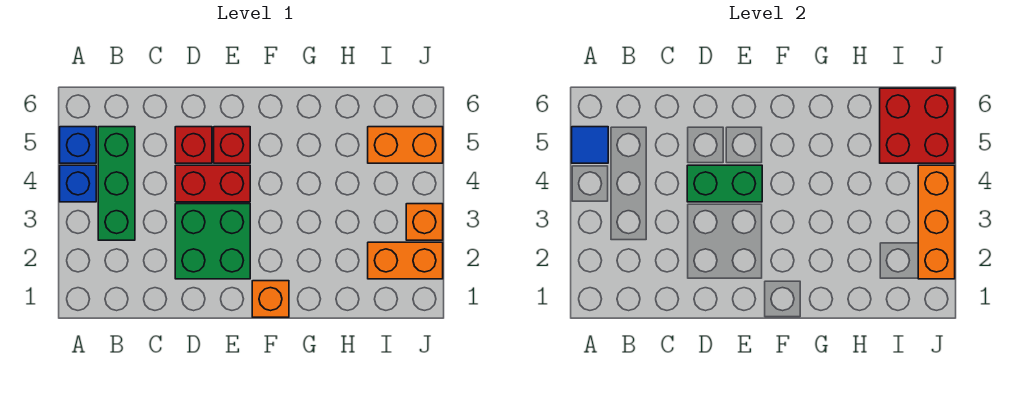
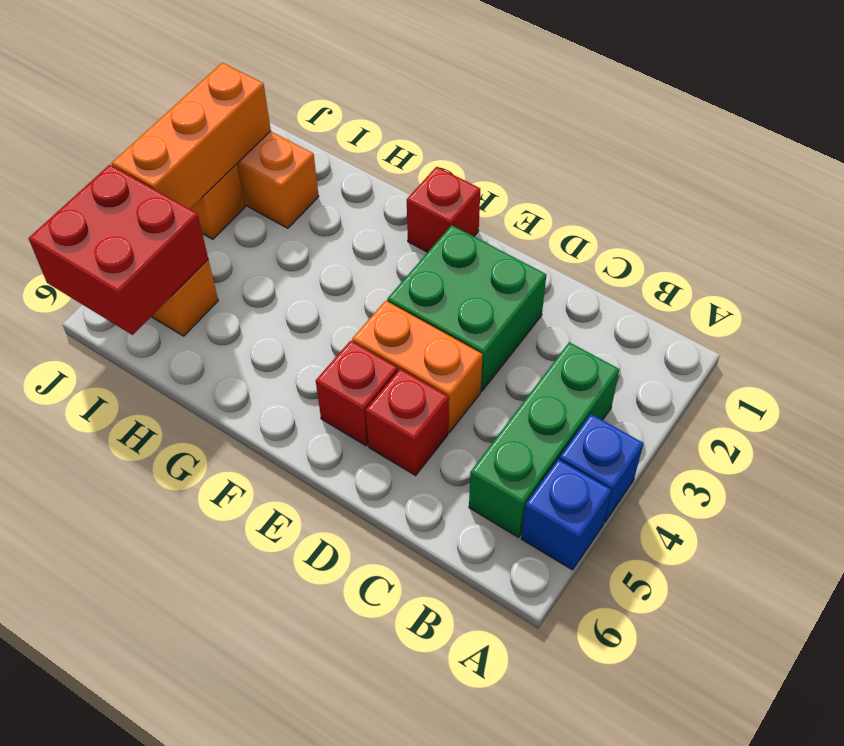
blue tile A5 level 2 -> none
red brick D4:E4 level 1 -> orange brick D4:E4 level 1
green brick D4:E4 level 2 -> none
orange brick F1 level 1 -> red brick F1 level 1

